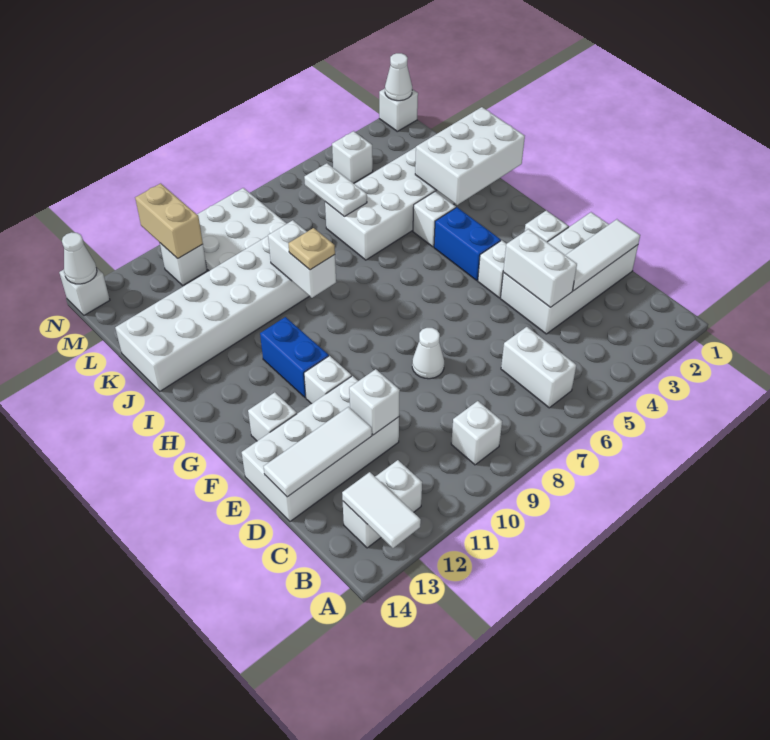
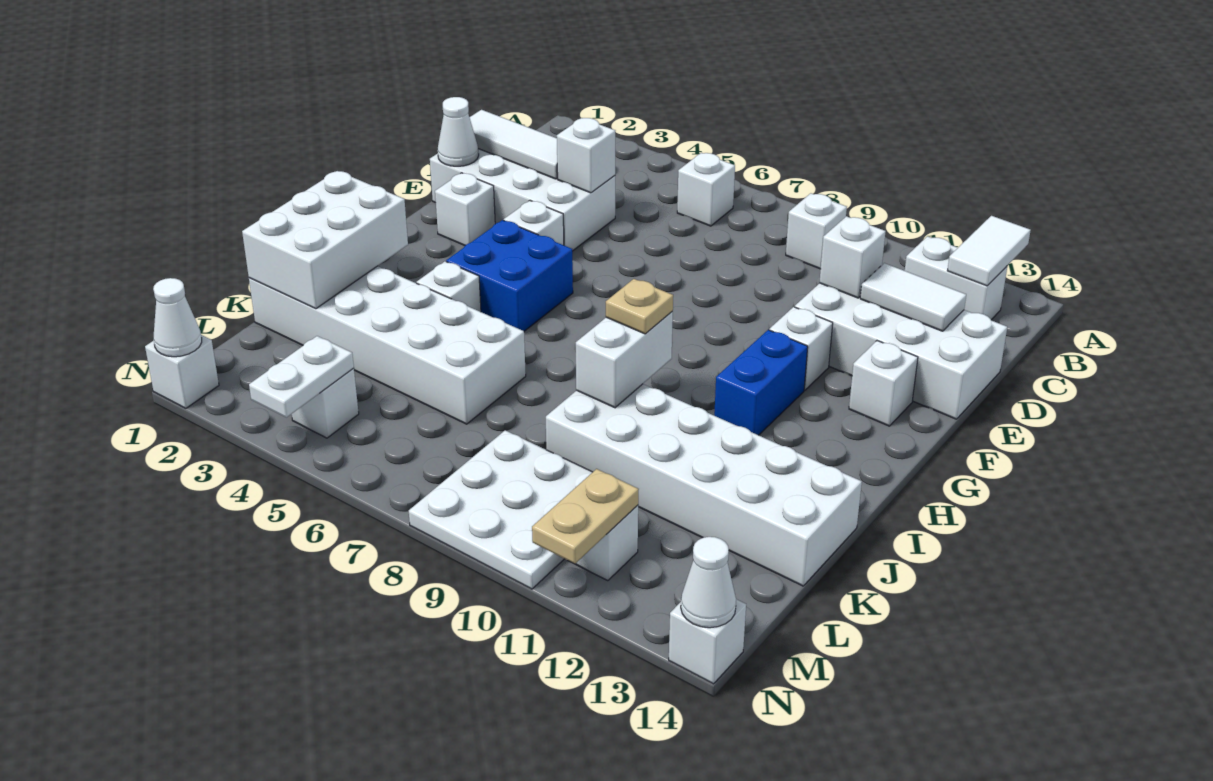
white brick B6:C6 level 1 -> white brick B6 level 1
white brick D4:E4 level 2 -> white brick D4 level 2
white tile D12:D14 level 2 -> white tile D12:D13 level 2
white cone E8 level 1 -> white cone E1 level 2
blue brick G4:H4 level 1 -> blue brick G4:H5 level 1
white brick I1:J3 level 2 -> white brick I1:K2 level 2
white plate K6:L6 level 2 -> white plate M4:N4 level 2
tan brick M11:N11 level 2 -> tan plate M11:N11 level 2

